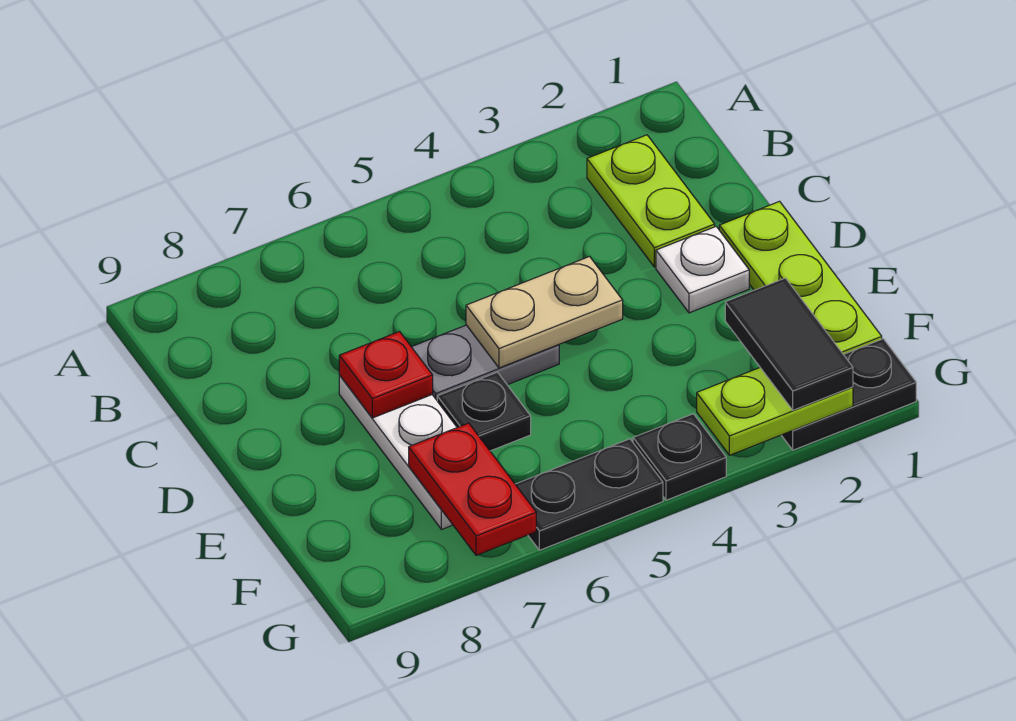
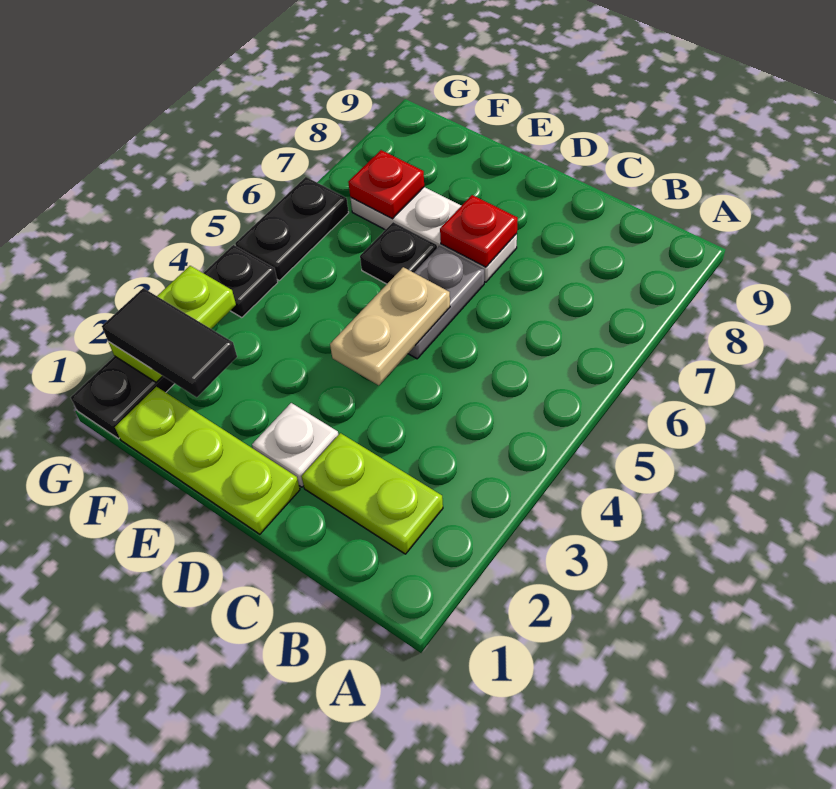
red plate F7:G7 level 2 -> red plate F7 level 2

